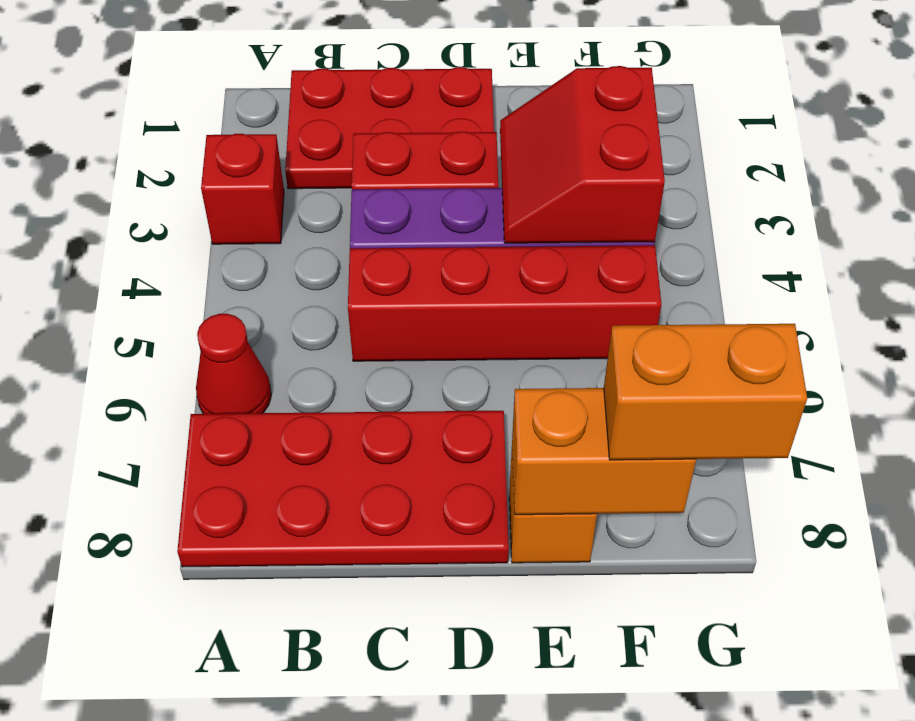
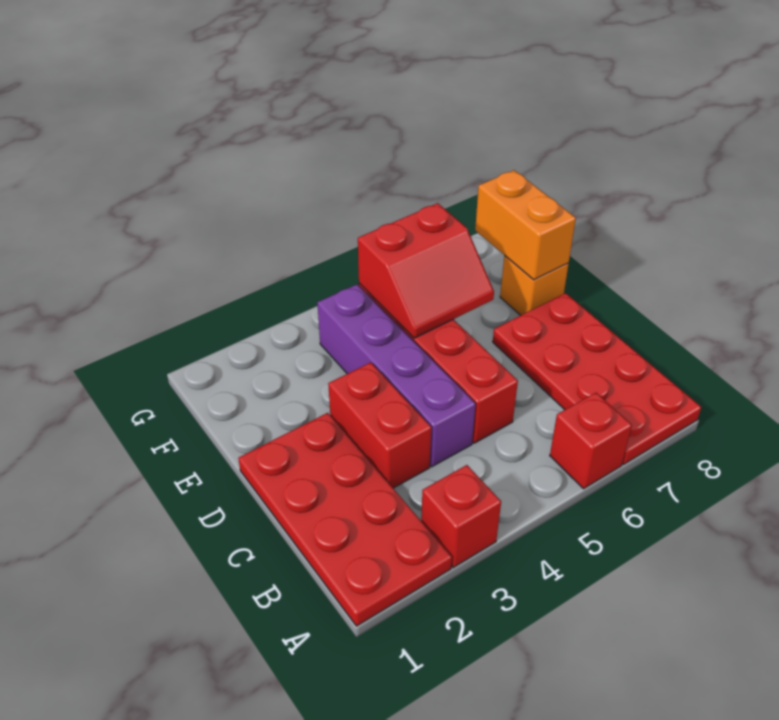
red cone A6 level 1 -> red brick A6 level 1
red plate B1:D2 level 1 -> red plate A1:D2 level 1
red slope E3:F4 level 2 top F -> red slope E5:F6 level 2 top F
orange brick F8:G8 level 3 -> none

